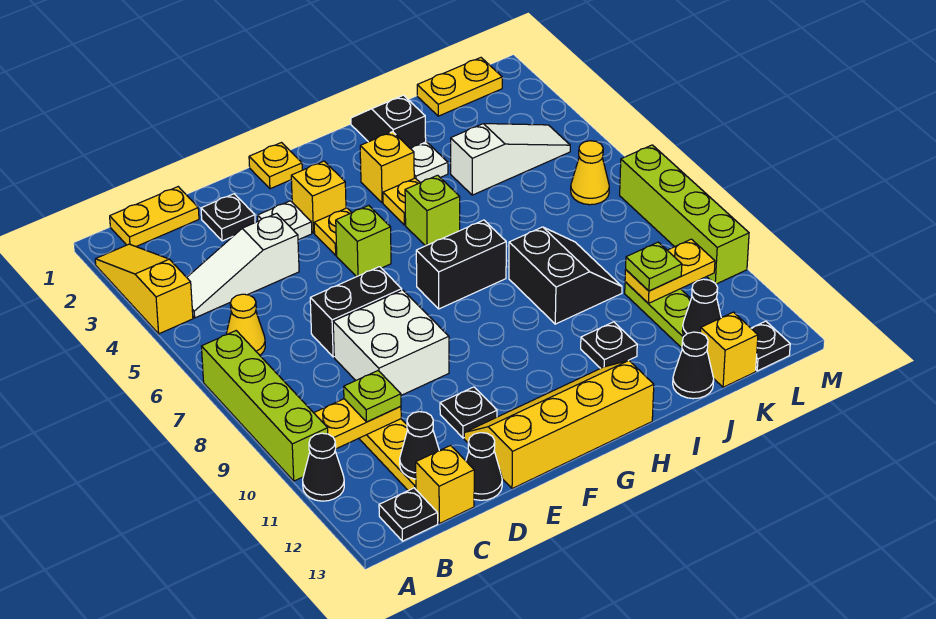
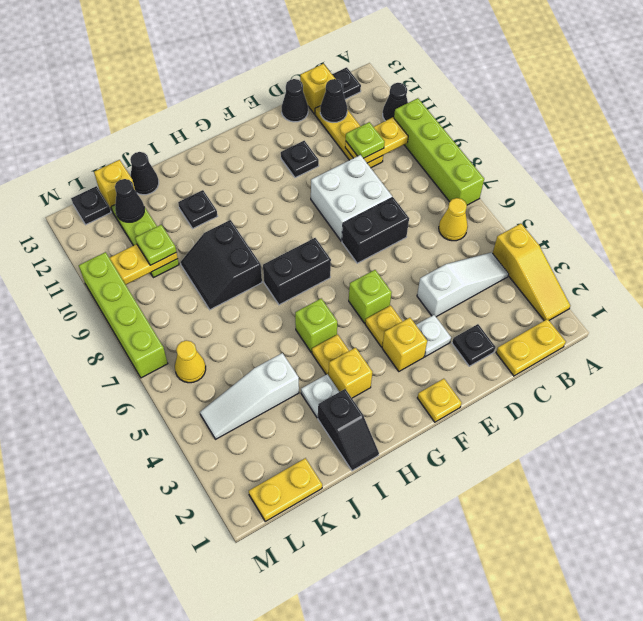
yellow slope E12:H13 level 1 top 13 -> none

